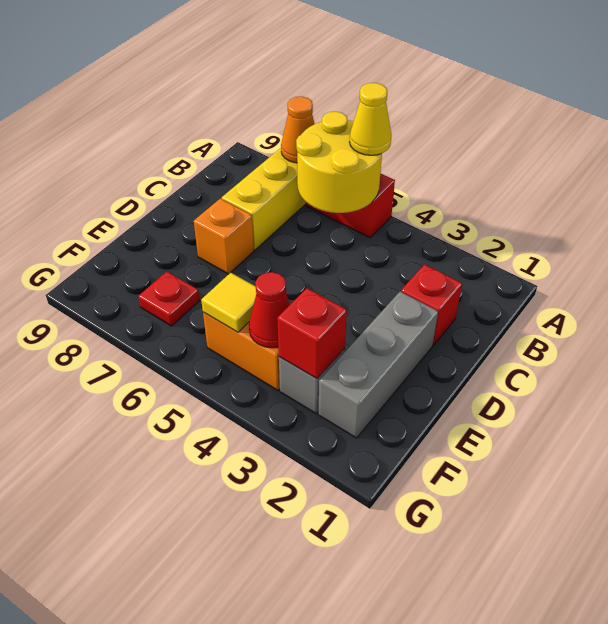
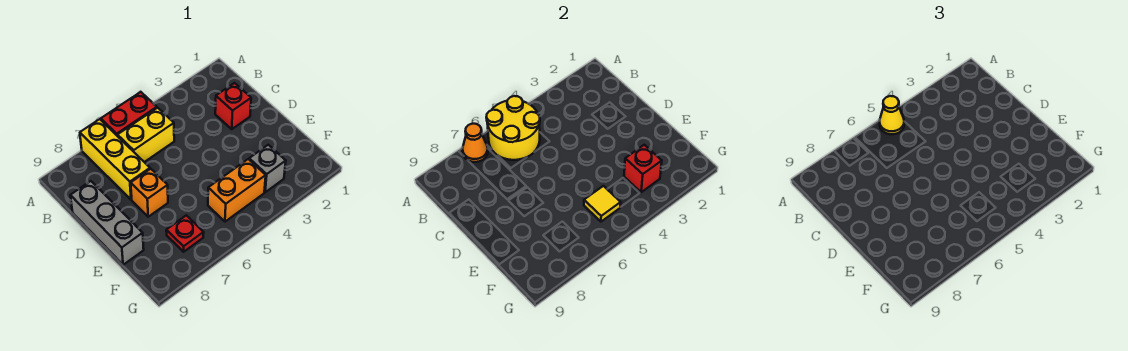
none -> yellow brick B5:B6 level 1
grey brick D2:F2 level 1 -> grey brick C9:E9 level 1
red cone F4 level 2 -> none

